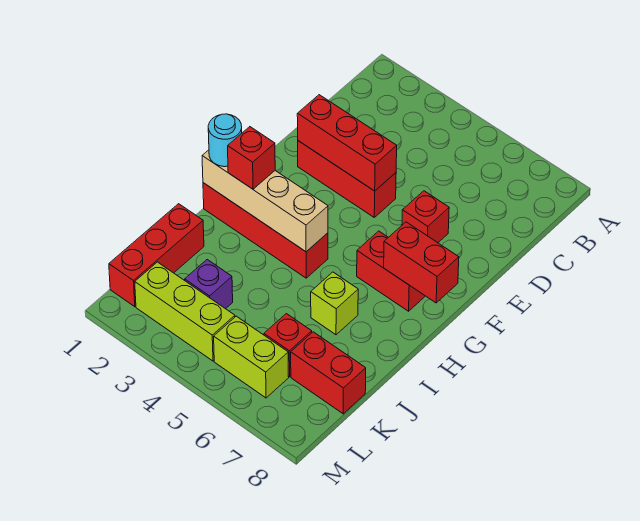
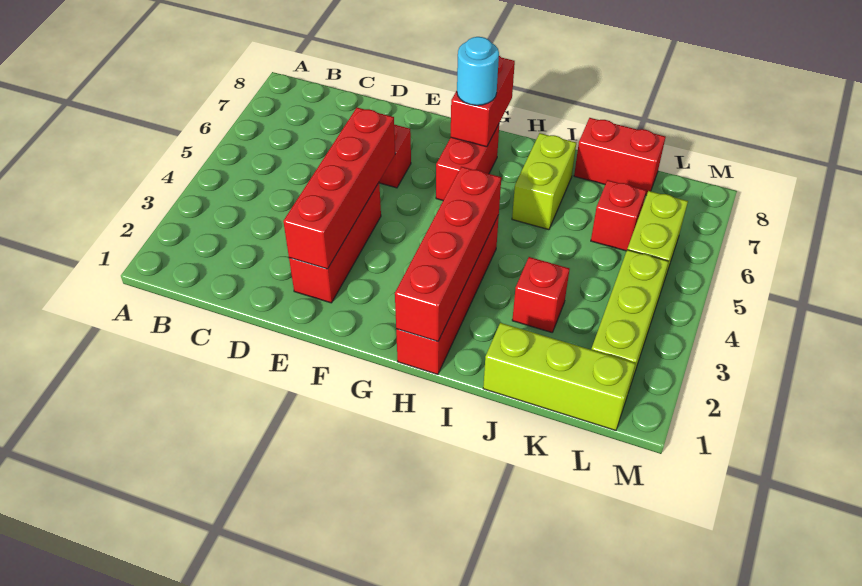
red brick E2:E4 level 2 -> red brick E2:E5 level 2
tan brick H1:H4 level 2 -> red brick H1:H4 level 2
cyan round brick H1 level 3 -> cyan round brick G7 level 3
red brick H2 level 3 -> red brick J3 level 1
lime brick I6 level 1 -> lime brick I6:I7 level 1
red brick J1:L1 level 1 -> lime brick J1:L1 level 1
purple brick K3 level 1 -> none
red brick K7:K8 level 1 -> red brick J8:K8 level 1

